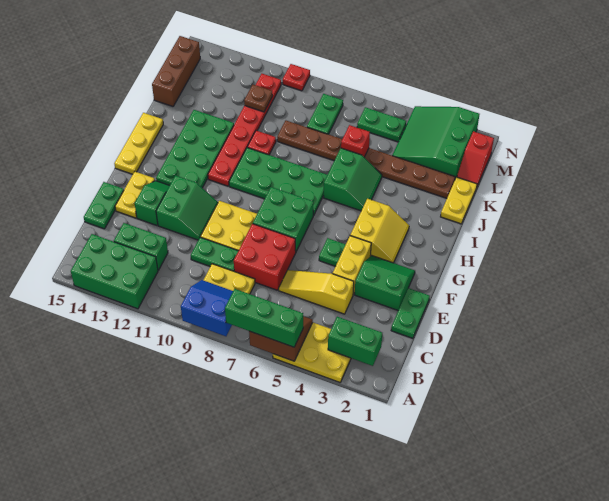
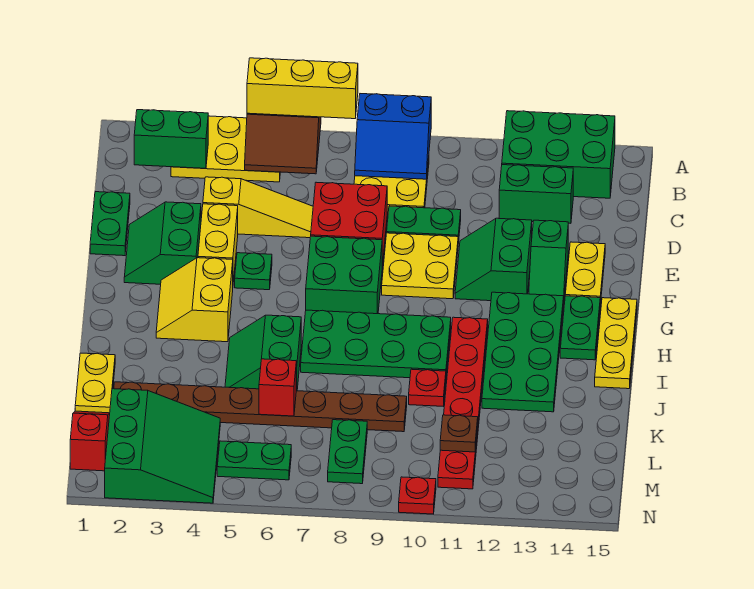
green brick A5:A7 level 3 -> yellow brick A5:A7 level 3
green plate D15:E15 level 1 -> green plate G14:H14 level 1
green slope E2:F3 level 1 top E -> green slope E2:F3 level 1 top 3
brown brick K15:M15 level 1 -> none

